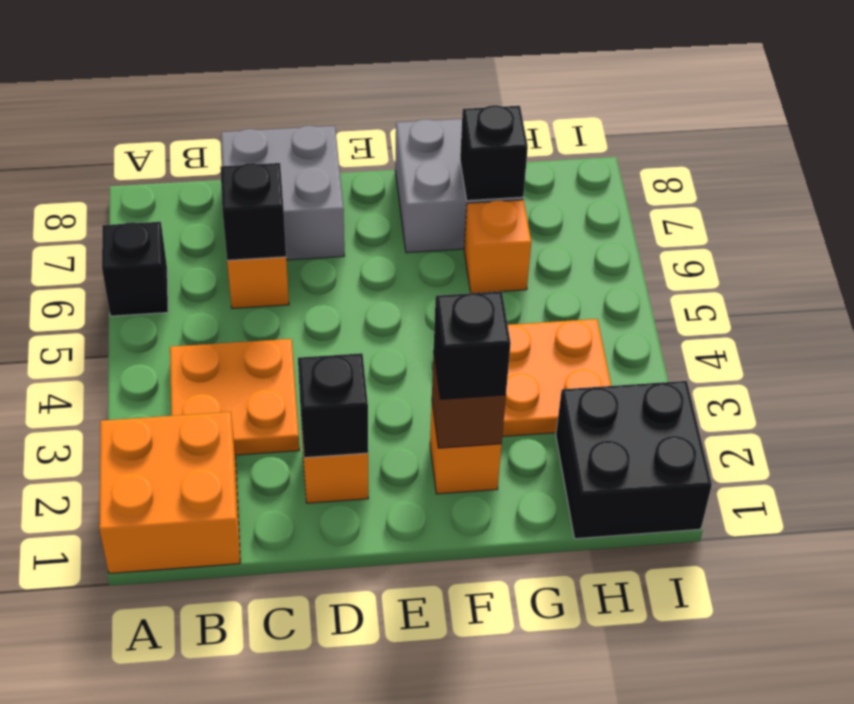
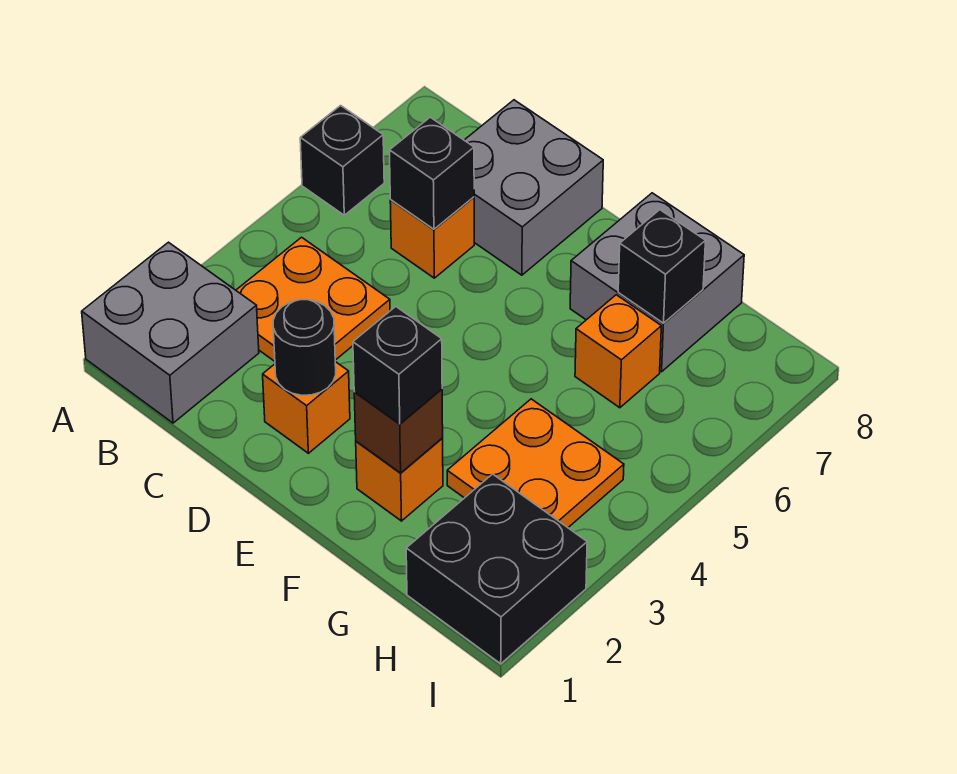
orange brick A1:B2 level 1 -> grey brick A1:B2 level 1
black brick D2 level 2 -> black round brick D2 level 2

